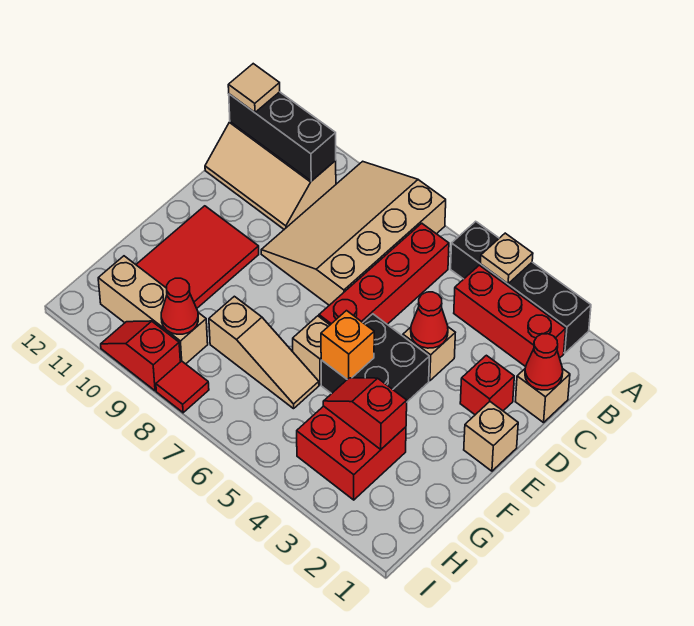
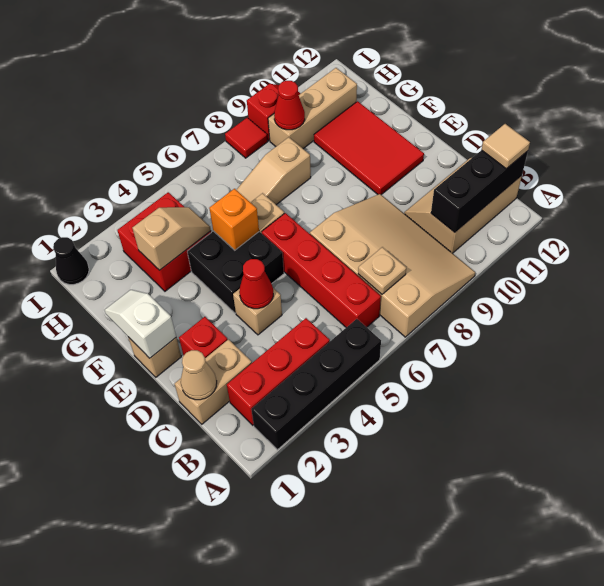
tan plate A4 level 2 -> tan plate B7 level 2
tan brick C1 level 1 -> tan brick C1:C2 level 1
red cone C1 level 2 -> tan cone C1 level 2
none -> white slope E1:F1 level 2 top E
red slope G3:G4 level 2 top 3 -> tan slope G3:G4 level 2 top 3
none -> black cone I1 level 1

